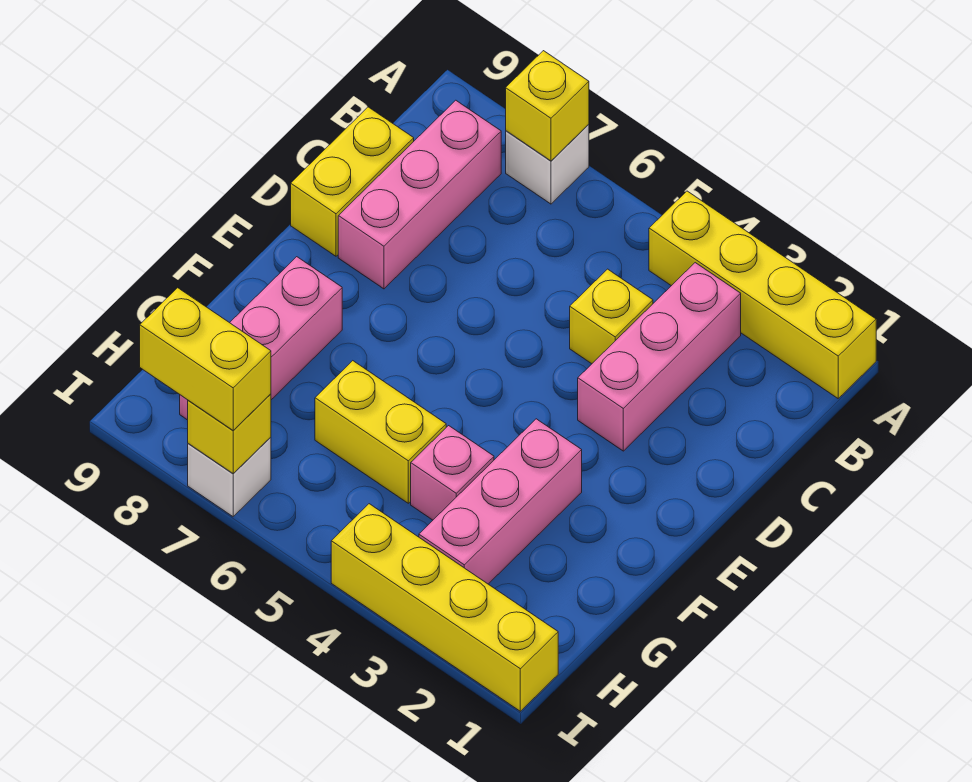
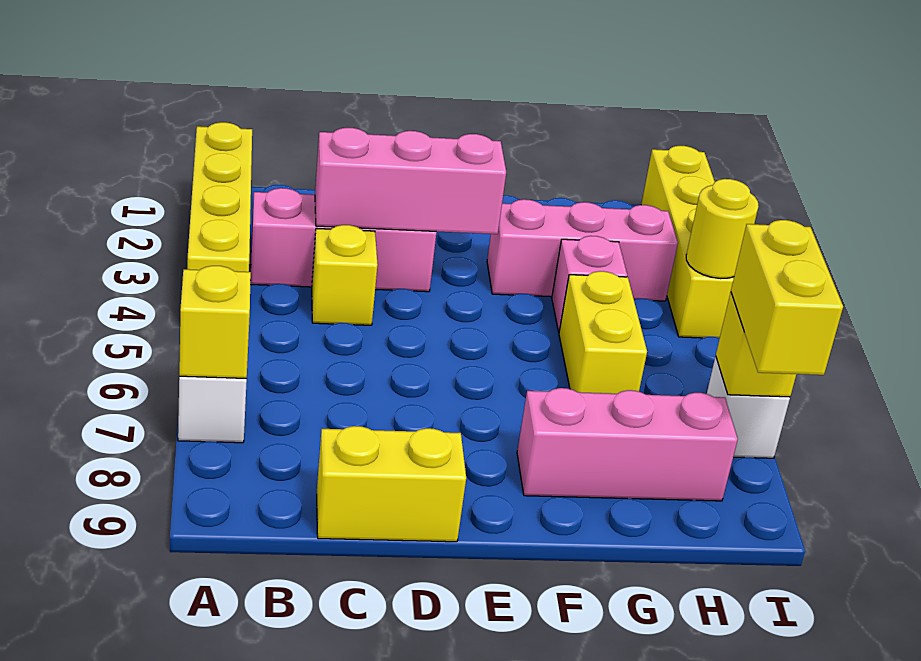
pink brick B8:D8 level 1 -> pink brick C3:E3 level 2
none -> yellow round brick I4 level 2

